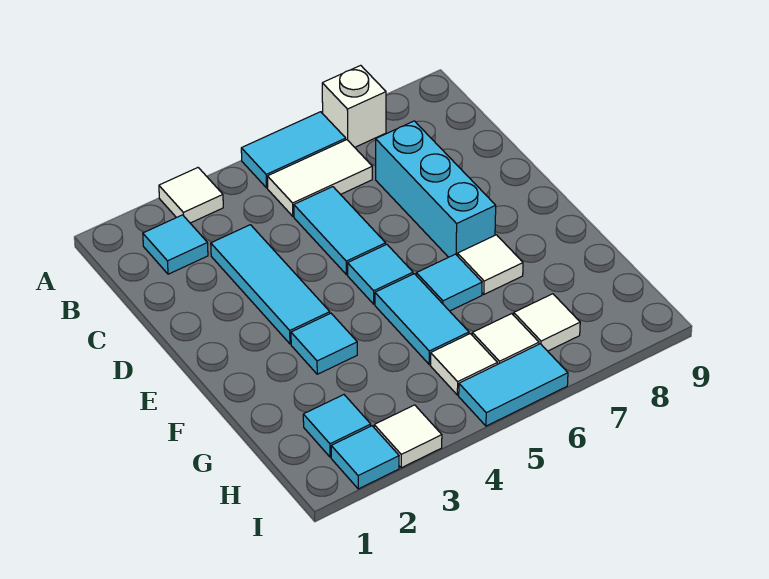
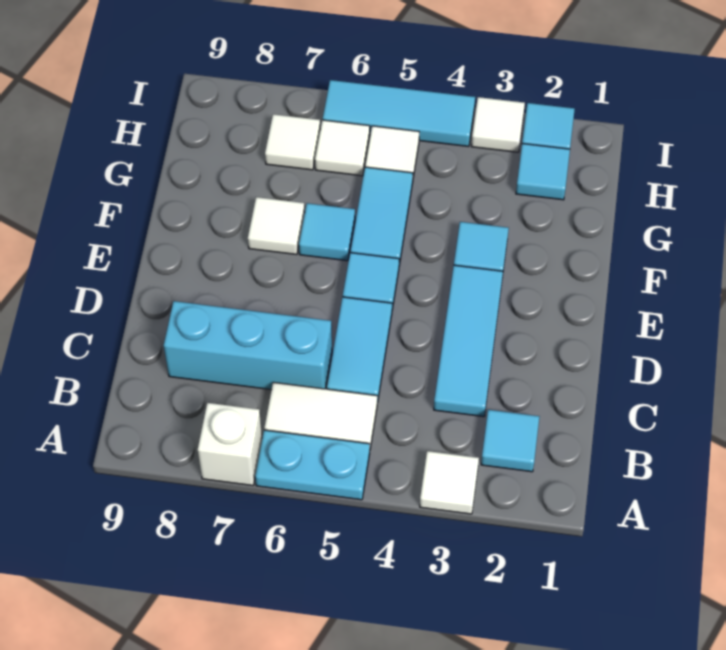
cyan tile A5:A6 level 1 -> cyan plate A5:A6 level 1
cyan brick C7:E7 level 1 -> cyan brick C6:C8 level 1
cyan tile I5:I6 level 1 -> cyan tile I4:I6 level 1

